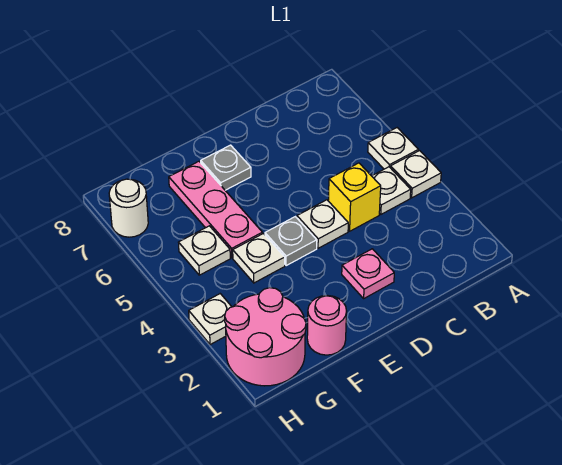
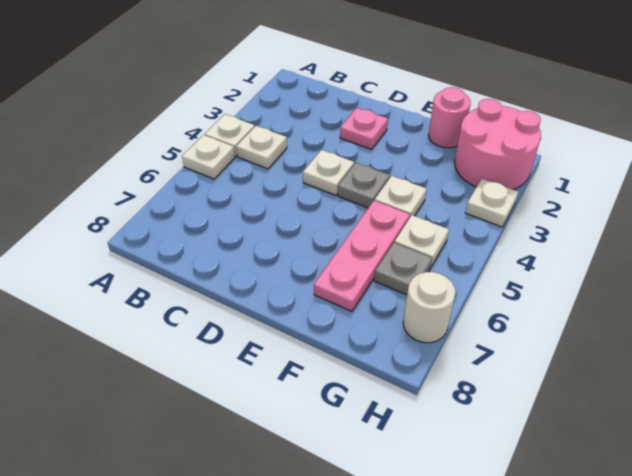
yellow brick C4 level 1 -> none
grey plate E7 level 1 -> grey plate G6 level 1

